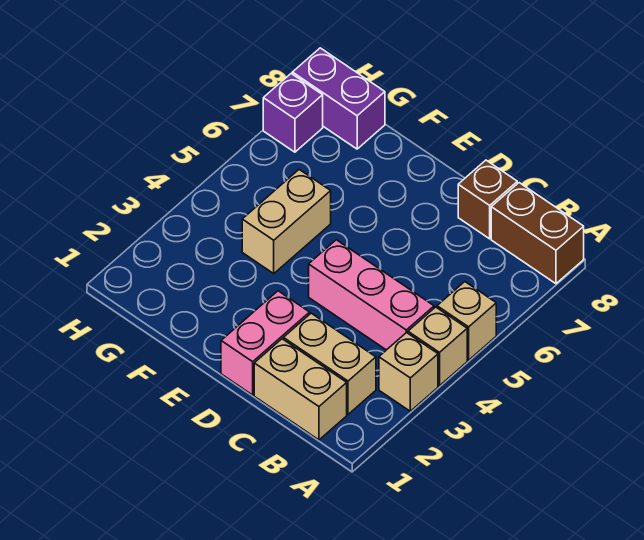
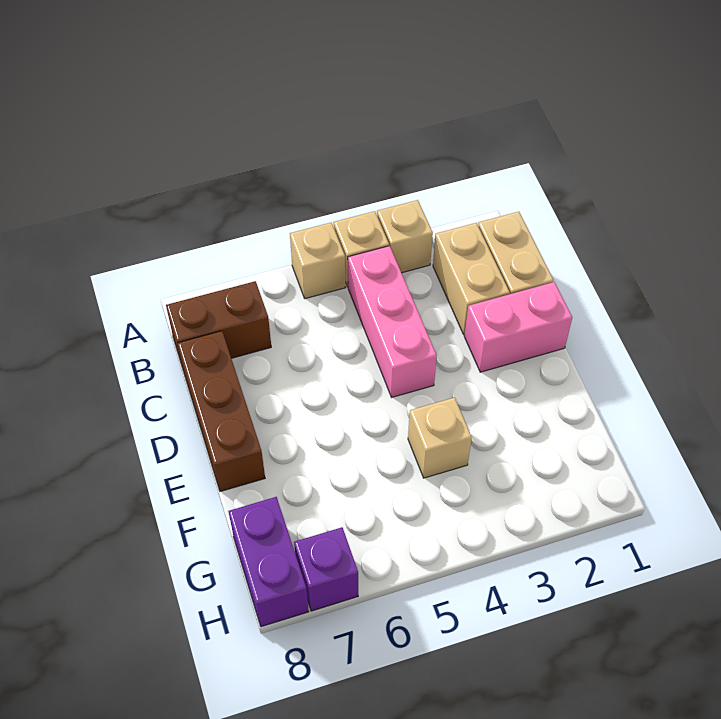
brown brick A8:B8 level 1 -> brown brick B7:B8 level 1
brown brick C8 level 1 -> brown brick C8:E8 level 1
tan brick F4:F5 level 1 -> tan brick F4 level 1

